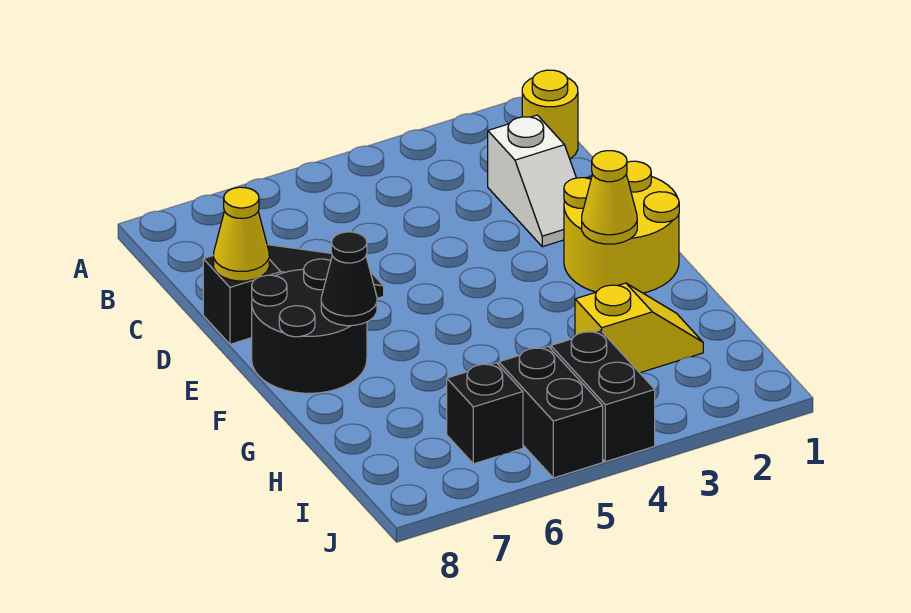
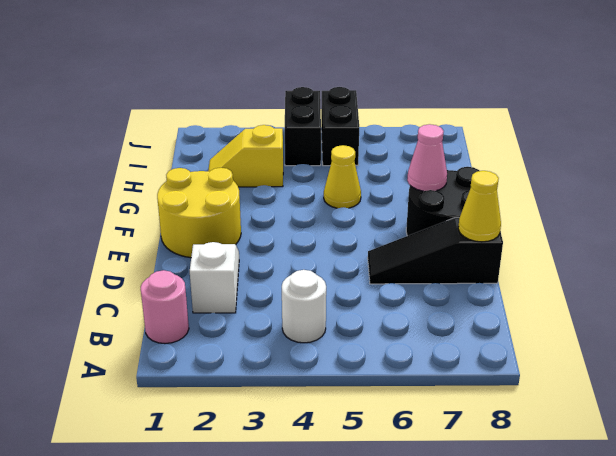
yellow round brick B1 level 1 -> pink round brick B1 level 1
none -> white round brick B4 level 1
yellow cone F2 level 2 -> yellow cone G5 level 1
black cone F7 level 2 -> pink cone F7 level 2
black brick I6 level 1 -> none

